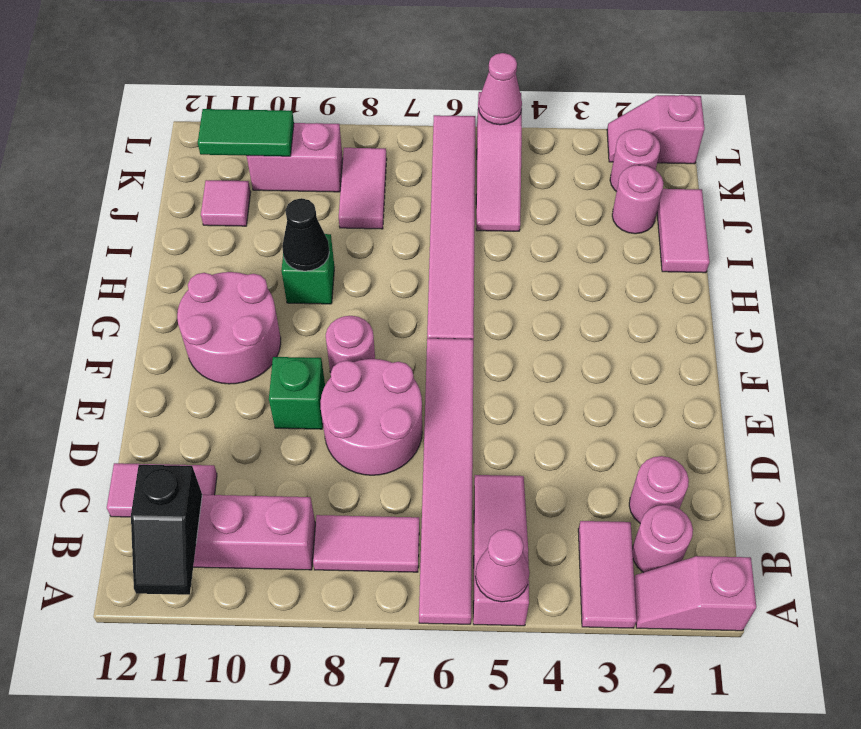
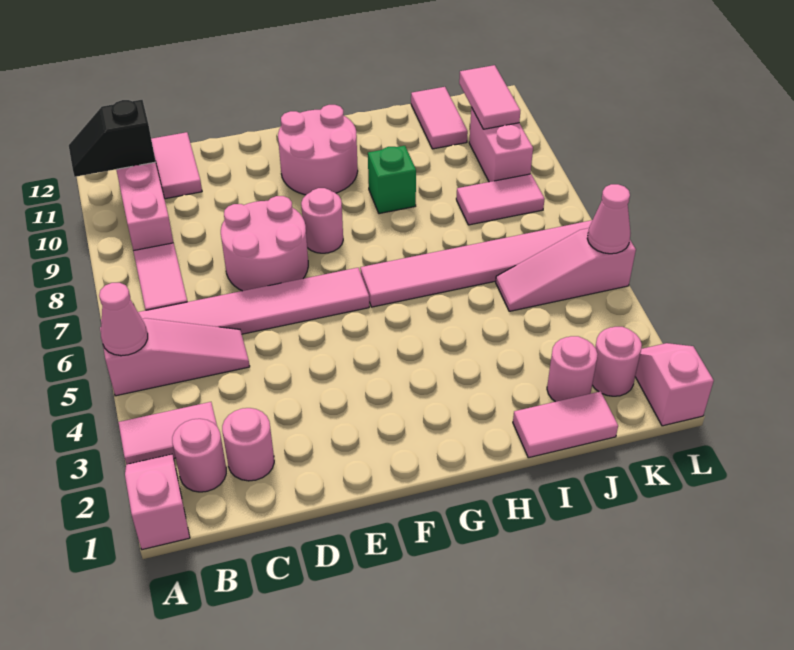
green brick E9 level 1 -> none
black cone H9 level 2 -> none
pink tile J11 level 1 -> pink tile J11:J12 level 1
green tile K10:K11 level 2 -> pink tile K10:K11 level 2

